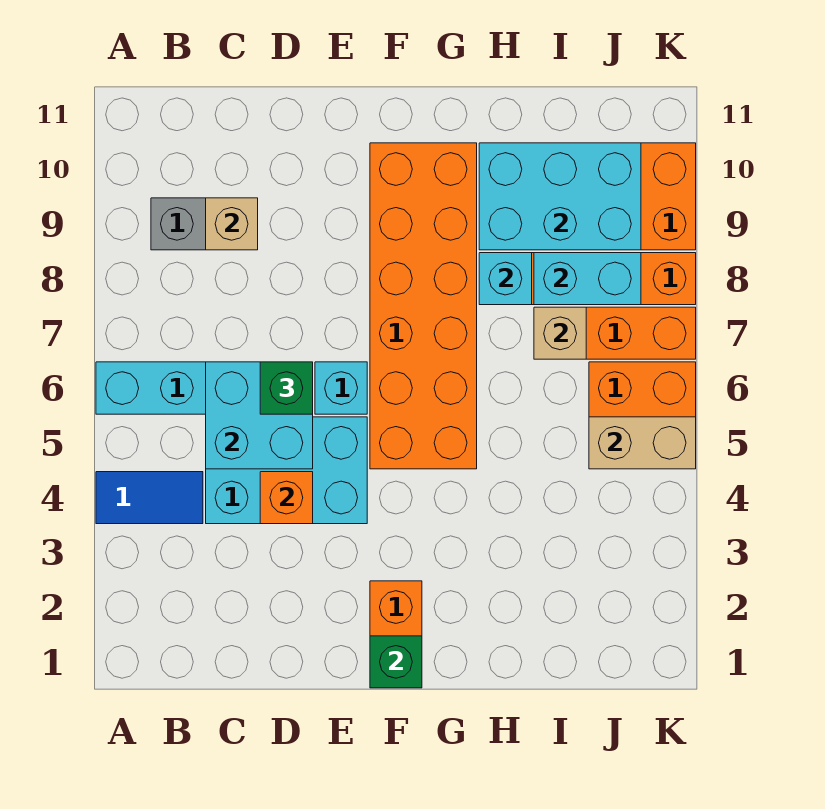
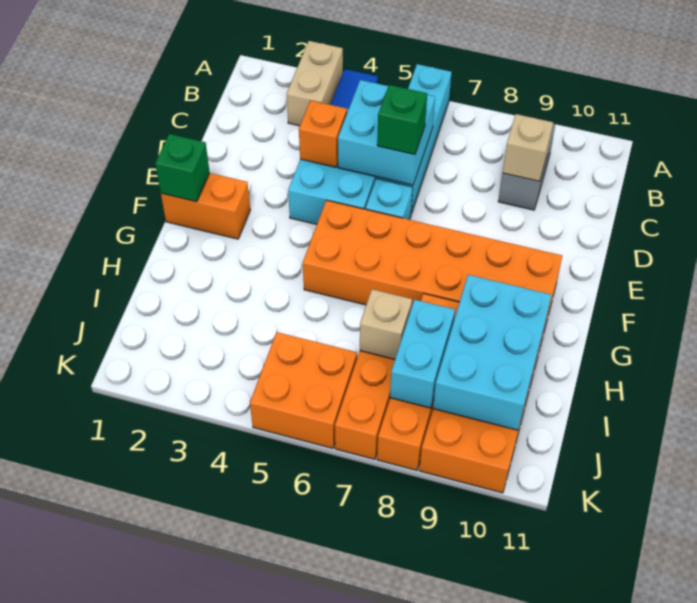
cyan brick H8 level 2 -> none
tan brick J5:K5 level 2 -> tan brick A3:B3 level 1

